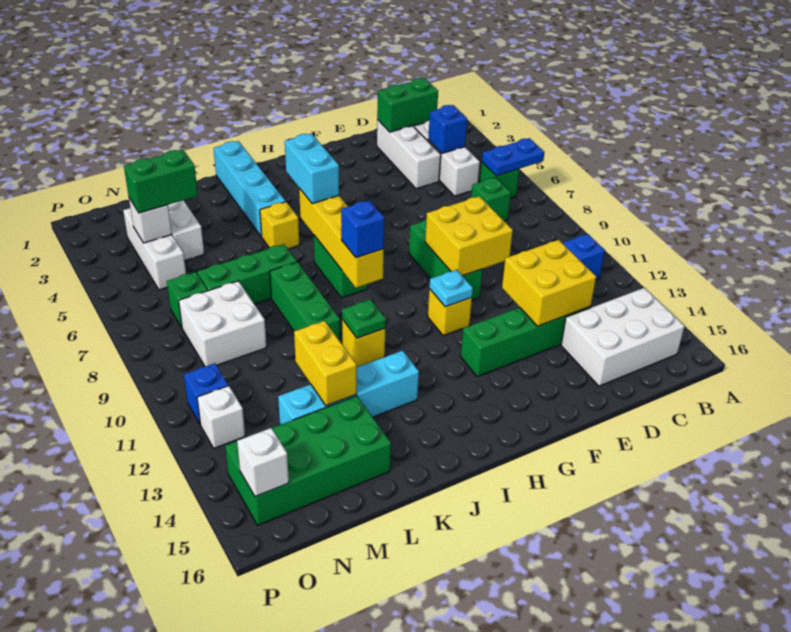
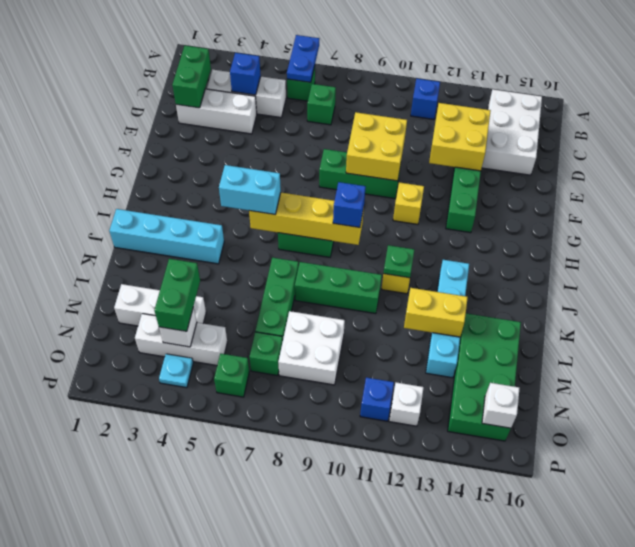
cyan plate G11 level 2 -> cyan plate O4 level 1
yellow brick J5 level 1 -> none
none -> green brick O6 level 1

